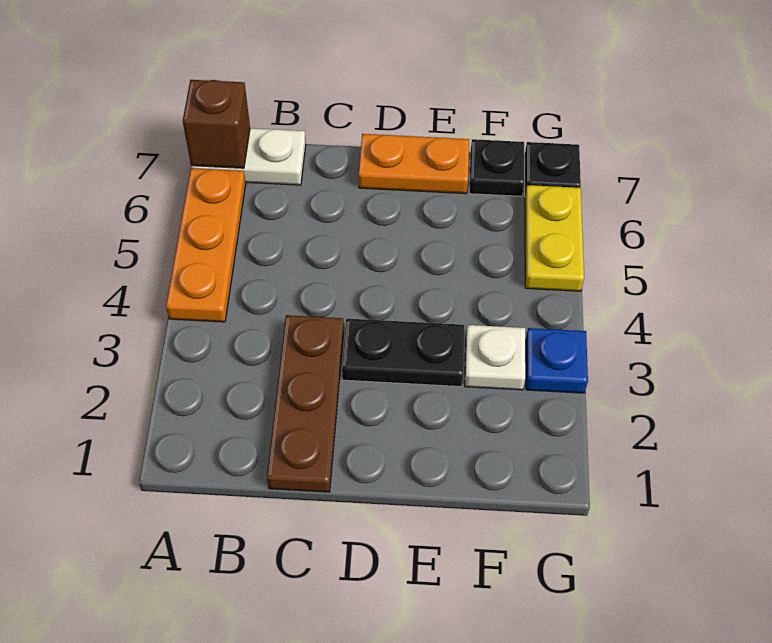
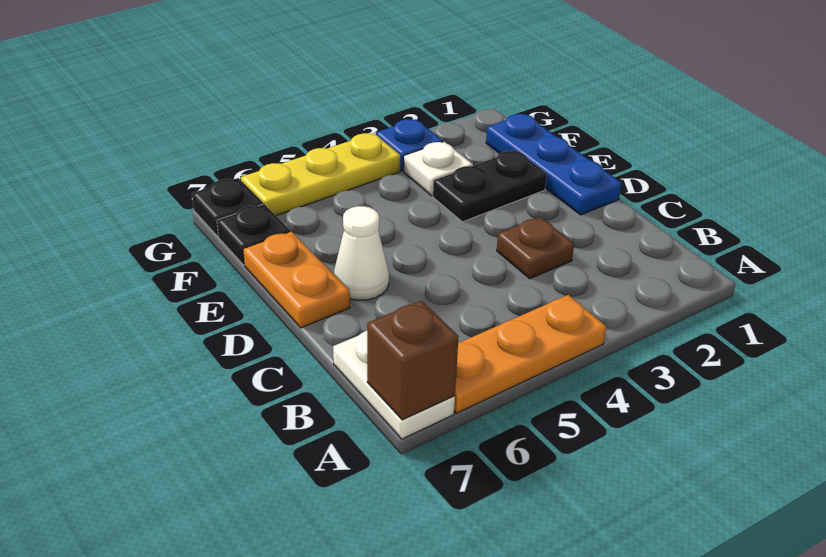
brown plate C1:C3 level 1 -> brown plate C3 level 1
none -> blue plate D1:F1 level 1
black plate D3:E3 level 1 -> black plate E2:E3 level 1
none -> white cone D6 level 1
yellow plate G5:G6 level 1 -> yellow plate G4:G6 level 1

